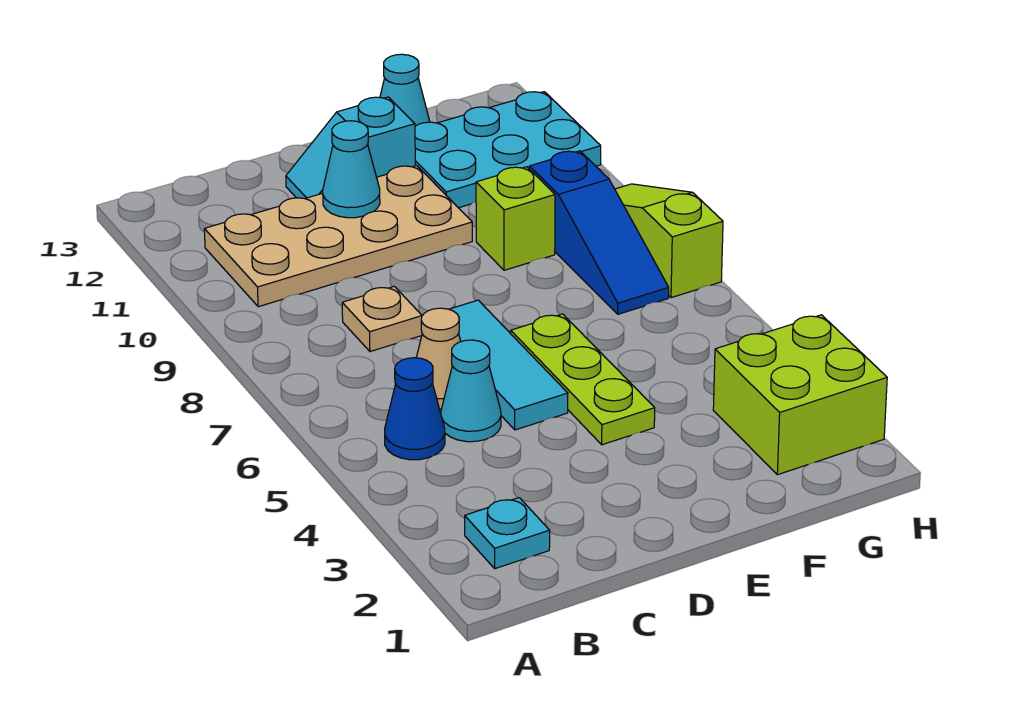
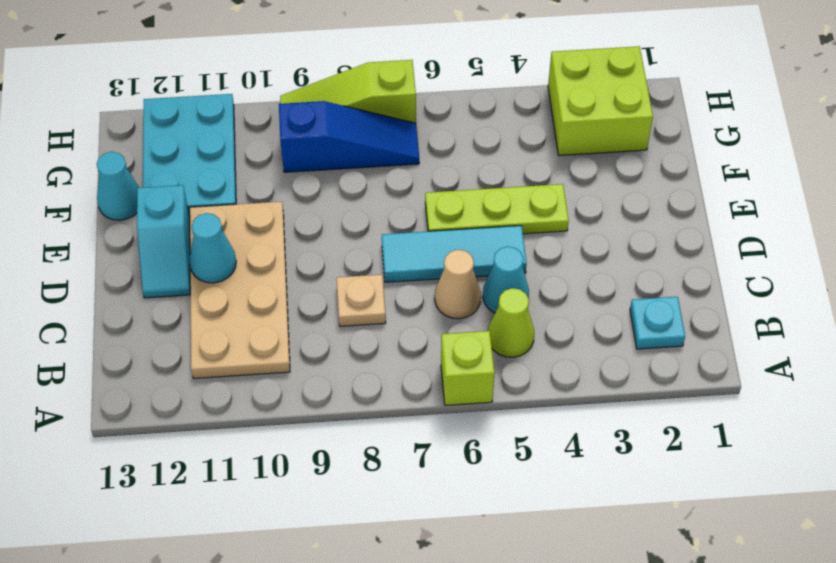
blue cone B5 level 1 -> lime cone B5 level 1
lime brick F9 level 1 -> lime brick A6 level 1

